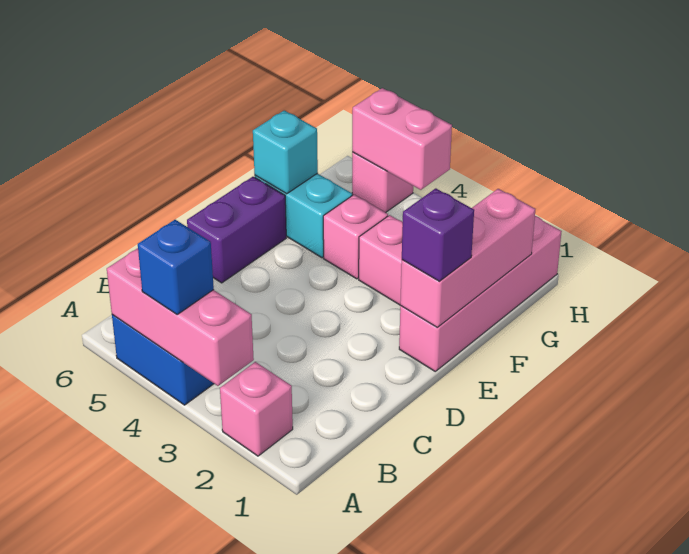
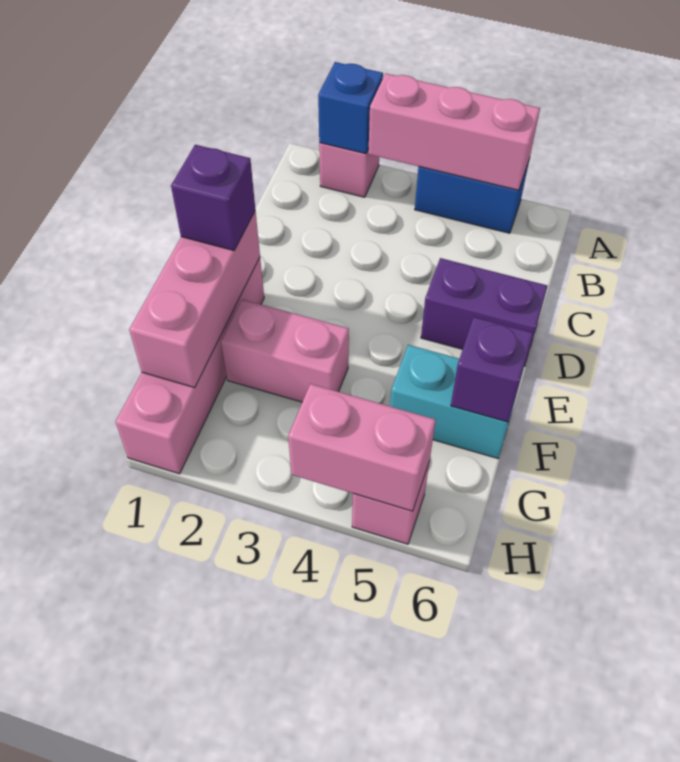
blue brick A4 level 3 -> blue brick A2 level 2
purple brick D6:E6 level 1 -> purple brick D5:D6 level 1
pink brick F4 level 1 -> none
cyan brick F6 level 2 -> purple brick F6 level 2

